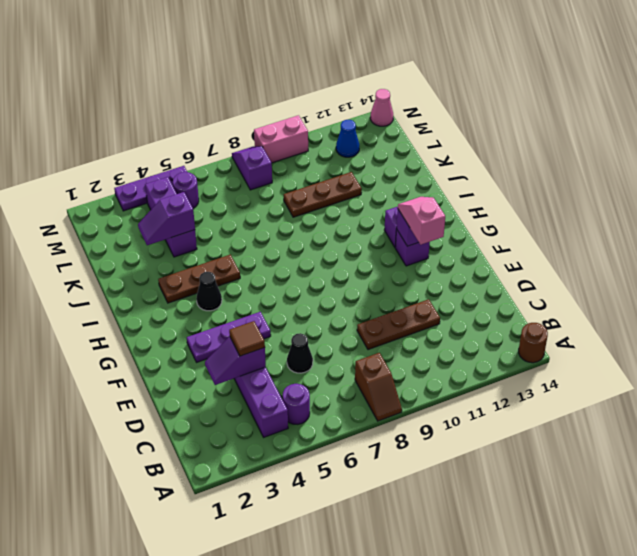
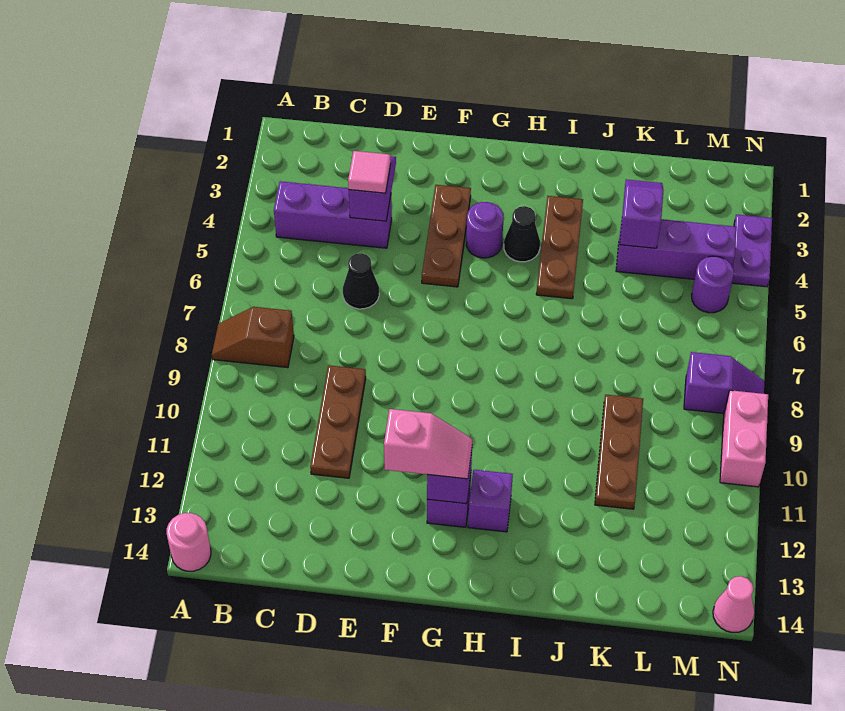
brown round brick A14 level 1 -> pink round brick A14 level 1
purple round brick B5 level 1 -> purple round brick G4 level 1
brown tile D4 level 3 -> pink tile D4 level 3
purple plate F3:F5 level 1 -> brown plate F3:F5 level 1
blue cone M12 level 1 -> none
purple plate N3:N5 level 1 -> purple plate N3:N4 level 1

